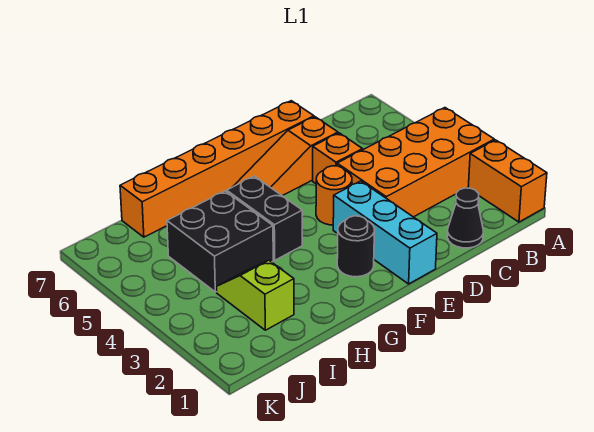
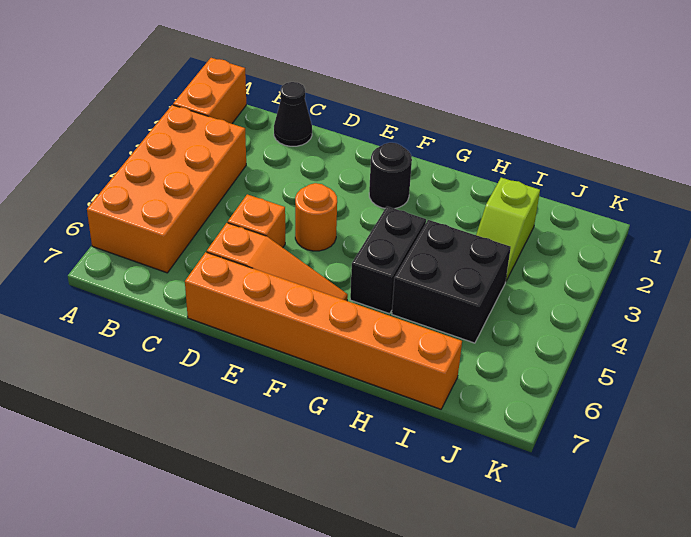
orange brick A3:D4 level 1 -> orange brick A3:B6 level 1
cyan brick E1:E3 level 1 -> none

